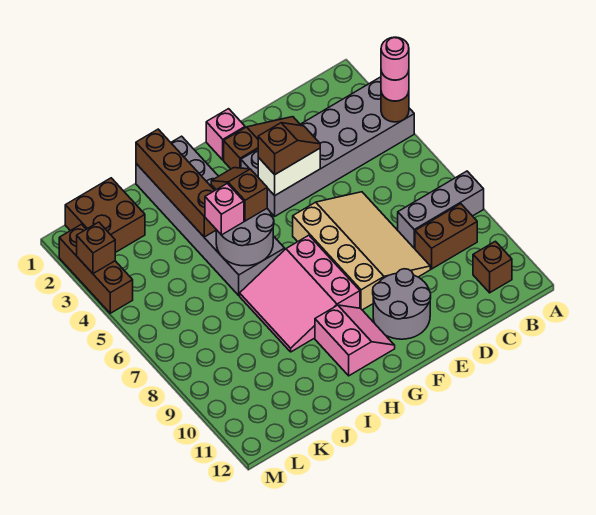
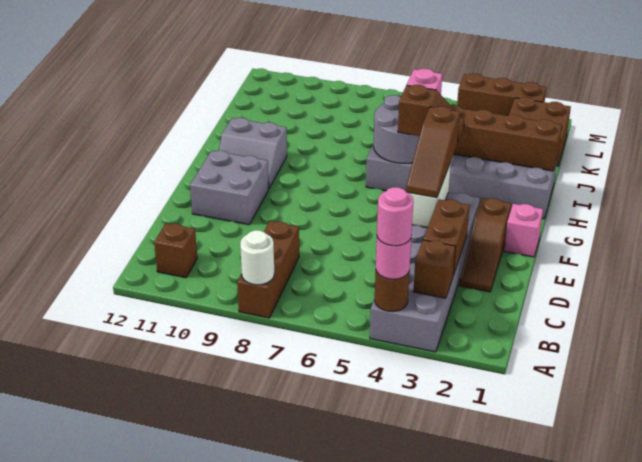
grey brick A8:C8 level 1 -> brown brick A8:C8 level 1
none -> white round brick A8 level 2
brown brick B9:C9 level 1 -> brown brick C3:D3 level 2
tan slope D6:F9 level 1 top F -> none
brown slope E4:F4 level 3 top F -> brown slope E4:G4 level 3 top G
grey round brick E10:F11 level 1 -> grey brick E10:F11 level 1
pink slope G7:I9 level 1 top G -> none
pink slope G10:H11 level 1 top H -> grey slope G10:H11 level 1 top H
brown brick M3 level 2 -> brown brick B3 level 2

